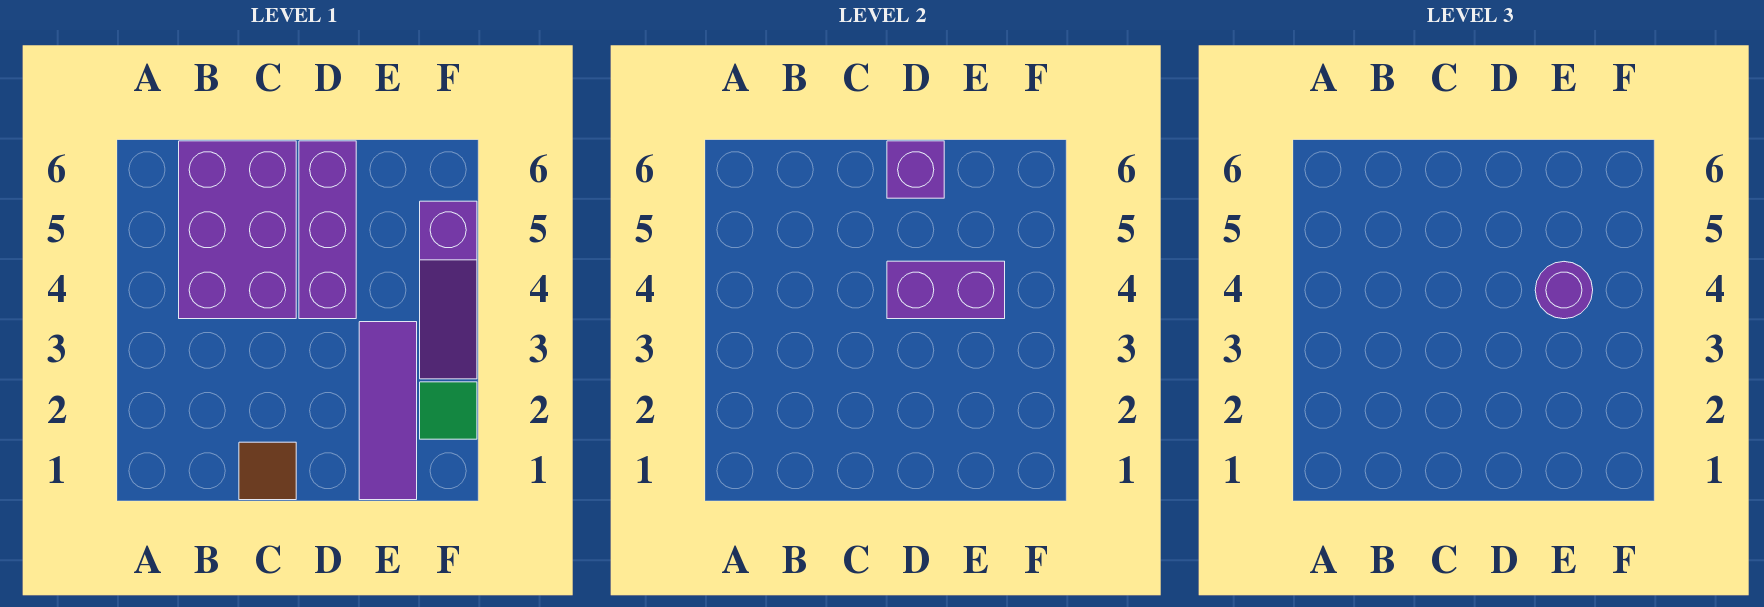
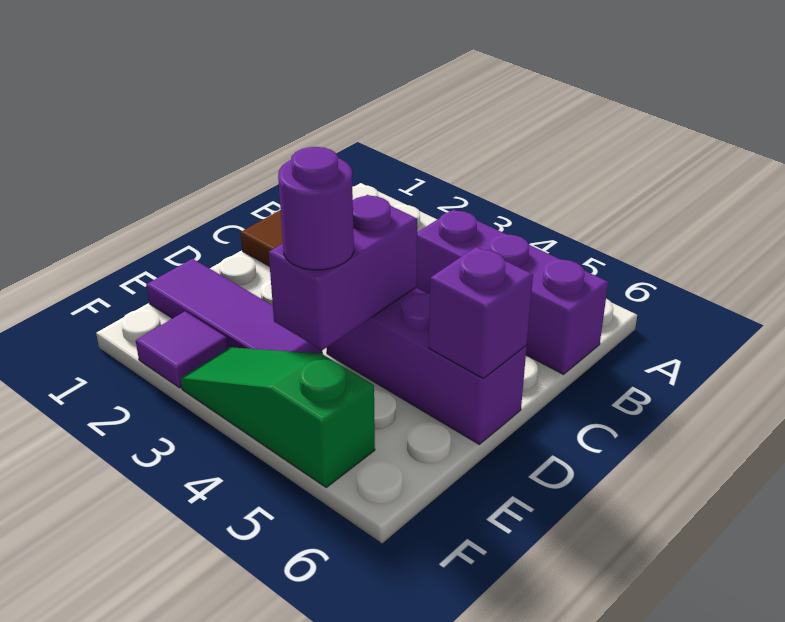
purple brick B4:C6 level 1 -> purple brick B4:B6 level 1
green tile F2 level 1 -> purple tile F2 level 1
purple slope F3:F5 level 1 top 5 -> green slope F3:F5 level 1 top 5

